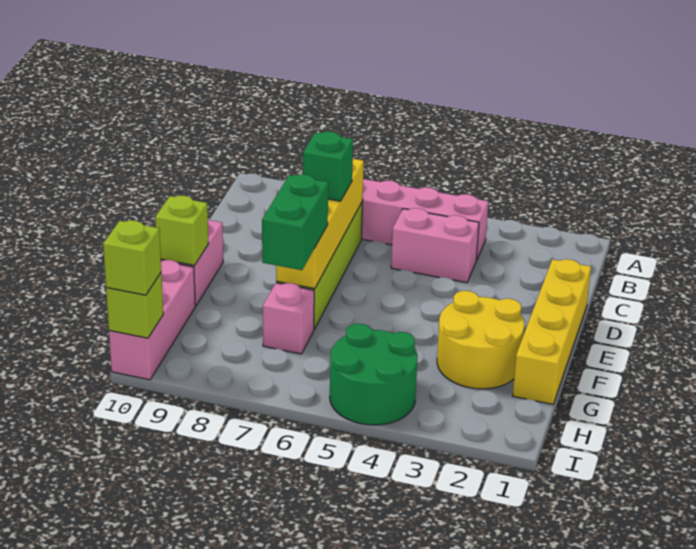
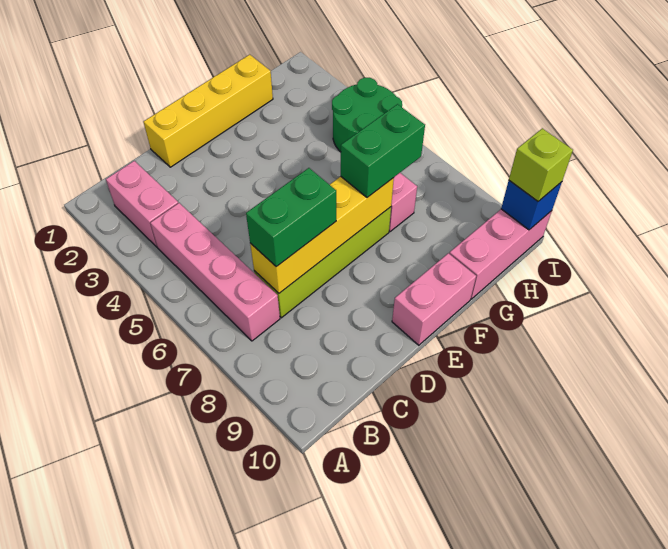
pink brick C4:C5 level 1 -> pink brick B2:B3 level 1
green brick D7 level 3 -> green brick C7:D7 level 3
yellow round brick F2:G3 level 1 -> none
lime brick F10 level 2 -> none
lime brick I10 level 2 -> blue brick I10 level 2

